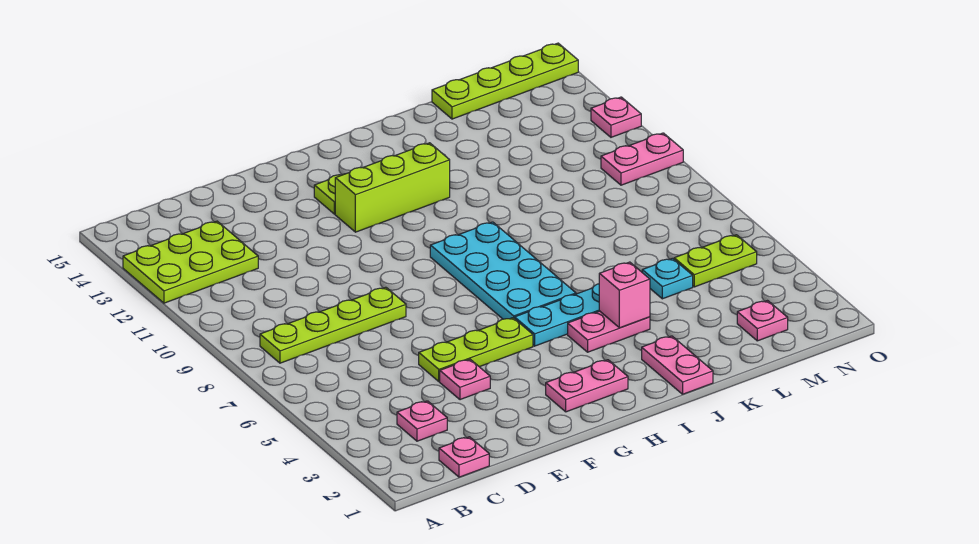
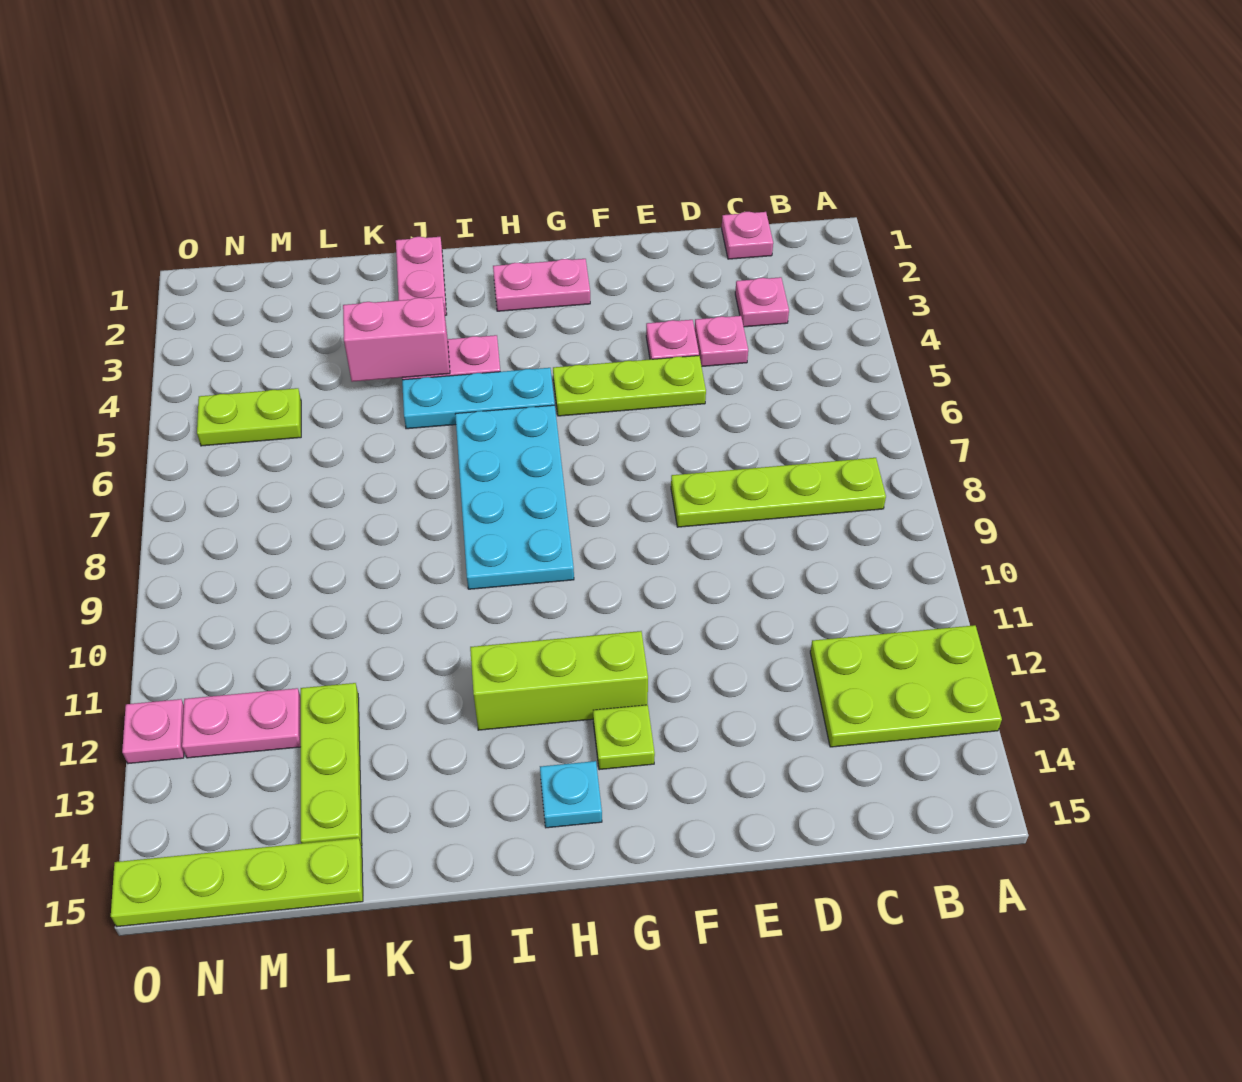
pink brick J4 level 2 -> pink brick J4:K4 level 2
cyan plate L5 level 1 -> cyan plate H14 level 1
none -> lime plate L12:L14 level 1
pink plate M2 level 1 -> pink plate D4 level 1
pink plate N10:O10 level 1 -> pink plate M12:N12 level 1

